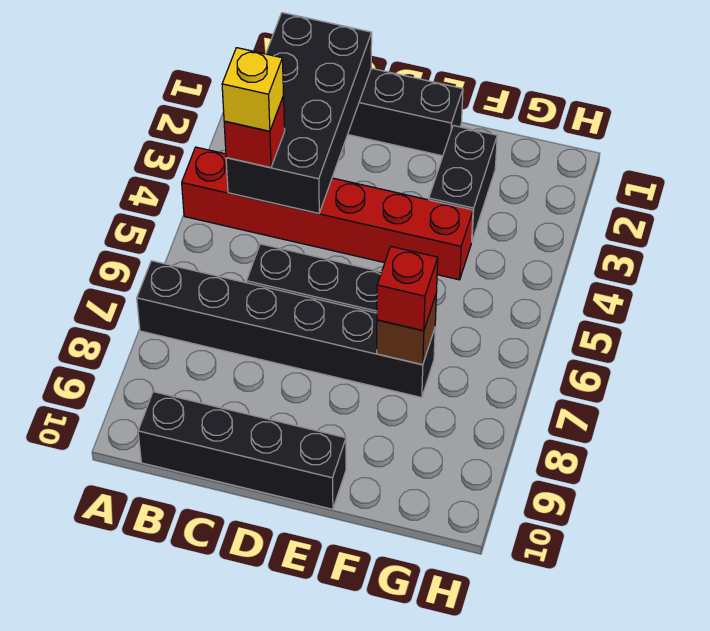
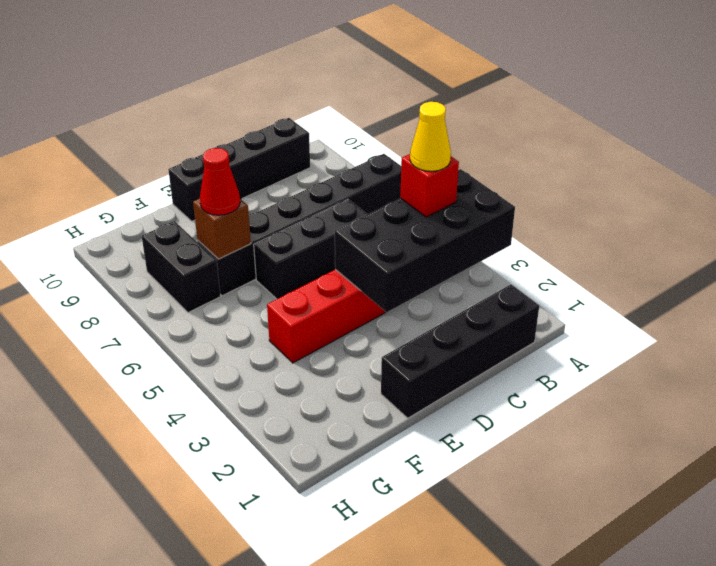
black brick B1:C4 level 2 -> black brick A3:D4 level 2
yellow brick B4 level 4 -> yellow cone B4 level 4
black brick F2:F3 level 1 -> black brick G7:G8 level 1
red brick F7 level 3 -> red cone F7 level 3

